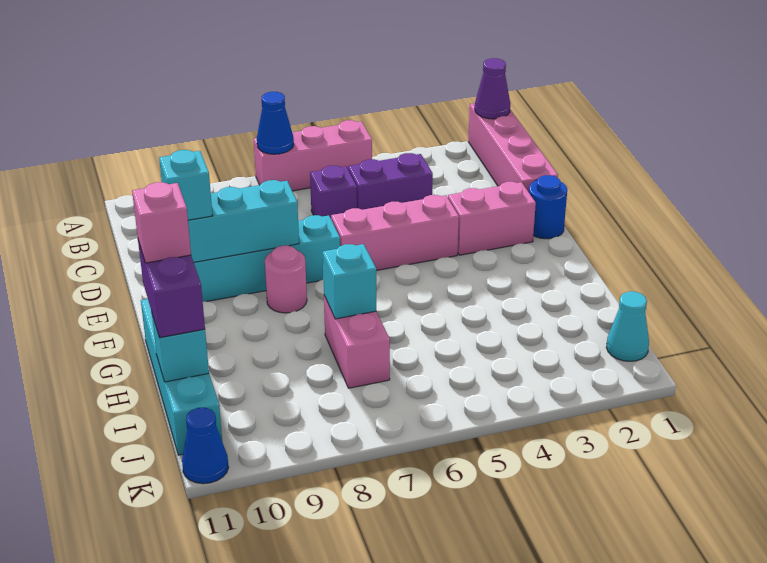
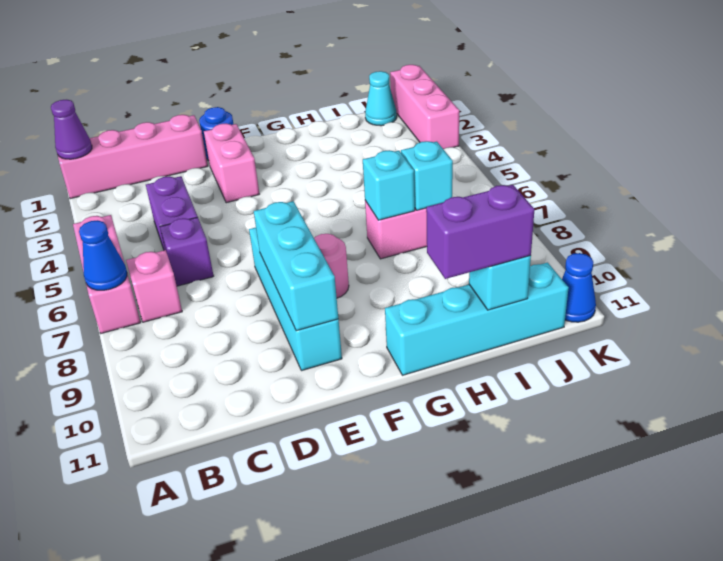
pink brick E4:E6 level 1 -> pink brick K1:K3 level 1
cyan brick E10 level 3 -> cyan brick I7 level 2
pink brick H11 level 4 -> pink brick B7 level 1

